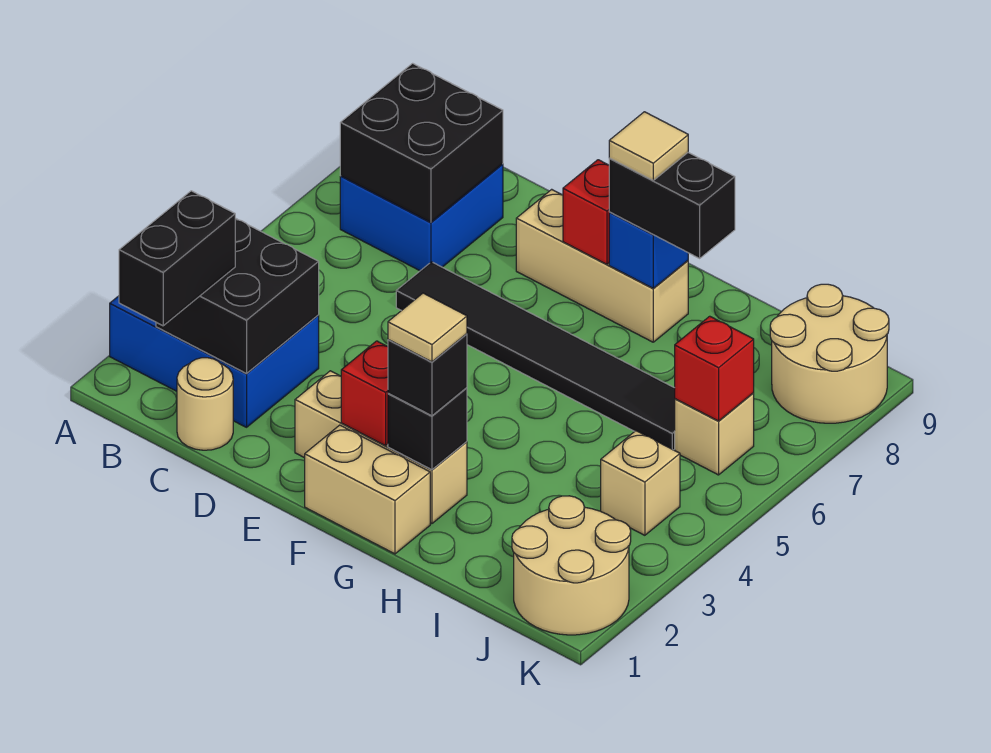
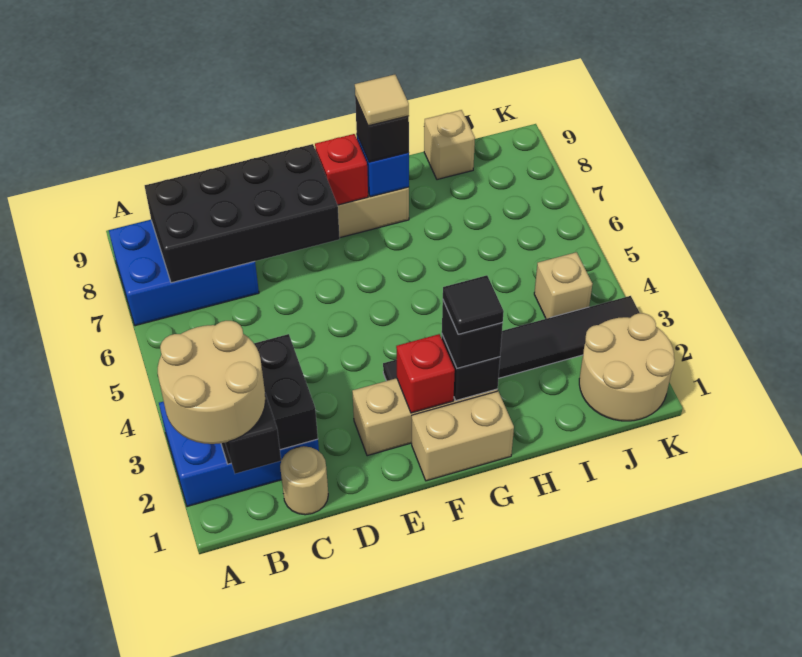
blue brick B7:C8 level 1 -> blue brick A7:C8 level 1
black brick B7:C8 level 2 -> black brick B7:E8 level 2
black tile D6:I6 level 1 -> black tile F3:K3 level 1
tan tile G2 level 4 -> black tile G2 level 4
black brick G8:H8 level 3 -> black brick G8 level 3
tan brick J6 level 1 -> tan brick I9 level 1
red brick J6 level 2 -> none
tan round brick J8:K9 level 1 -> tan round brick A1:B2 level 4

